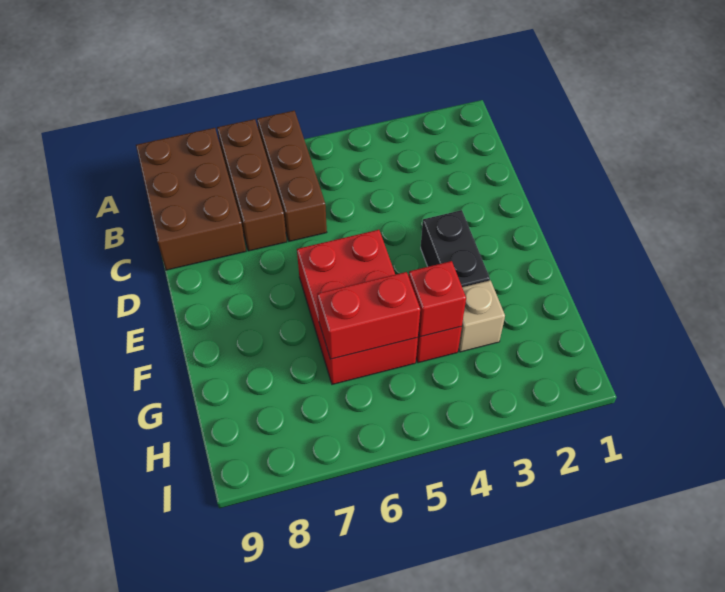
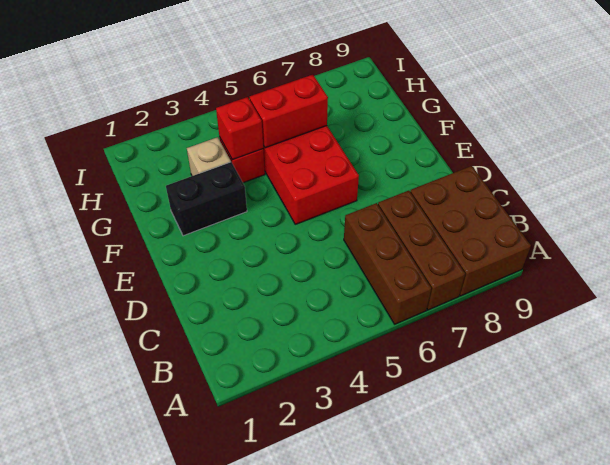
black brick E3:F3 level 1 -> black brick F2:F3 level 1

